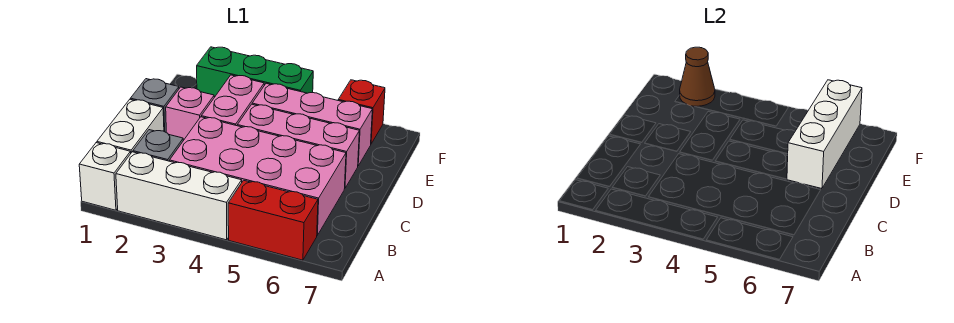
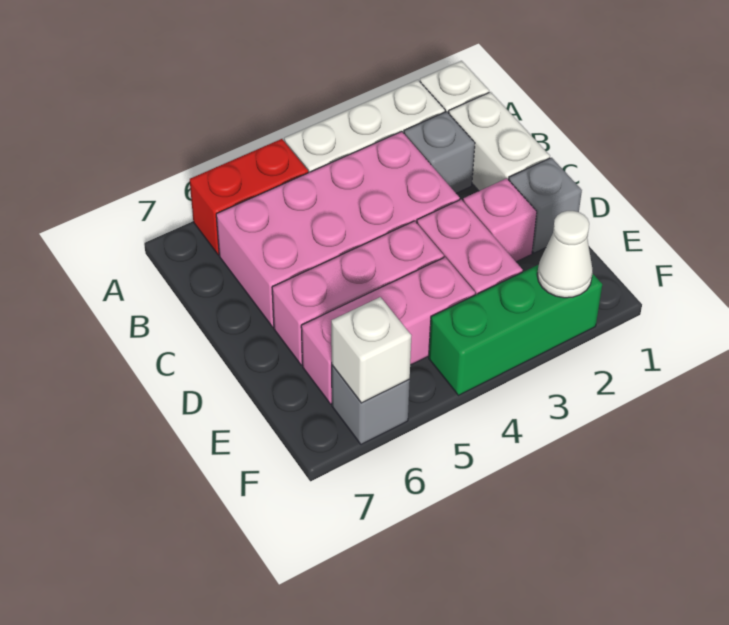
white brick D6:F6 level 2 -> white brick F6 level 2
brown cone F2 level 2 -> white cone F2 level 2
red brick F6 level 1 -> grey brick F6 level 1

